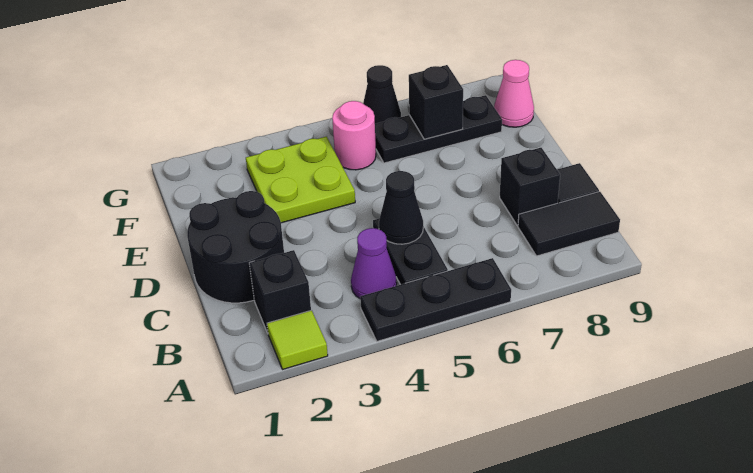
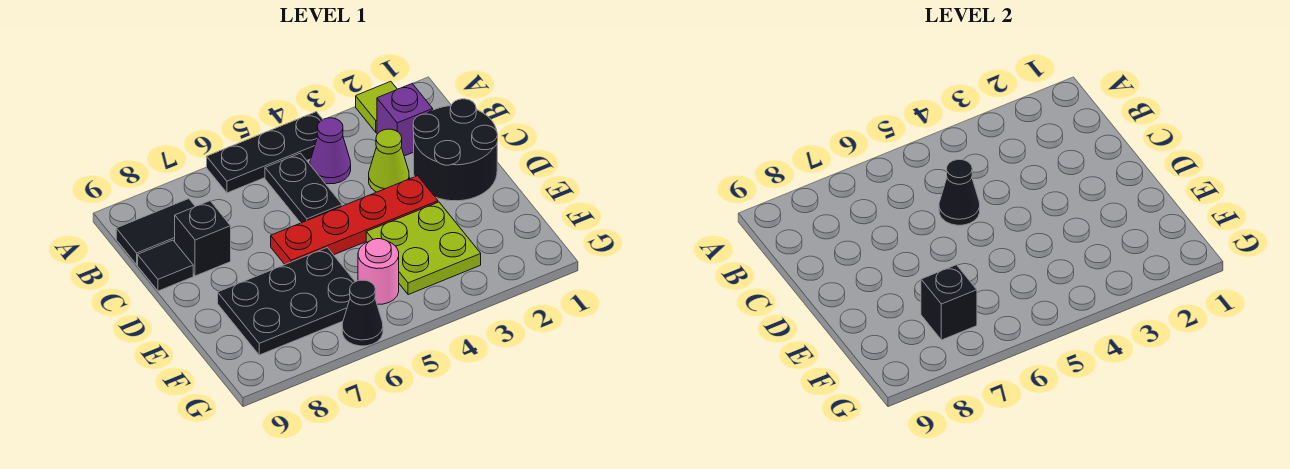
black brick B2 level 1 -> purple brick B2 level 1
none -> lime cone C3 level 1
none -> red plate D3:D6 level 1
black plate F6:F8 level 1 -> black plate E6:F8 level 1
pink cone F9 level 1 -> none

